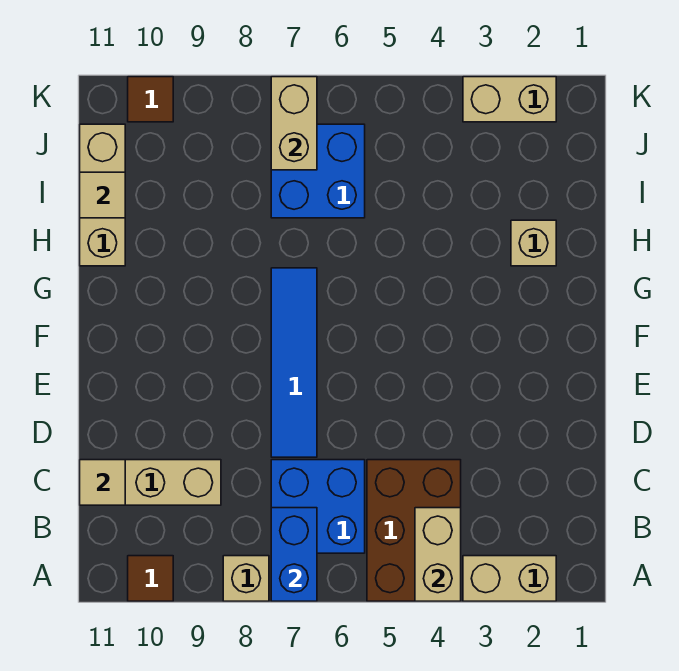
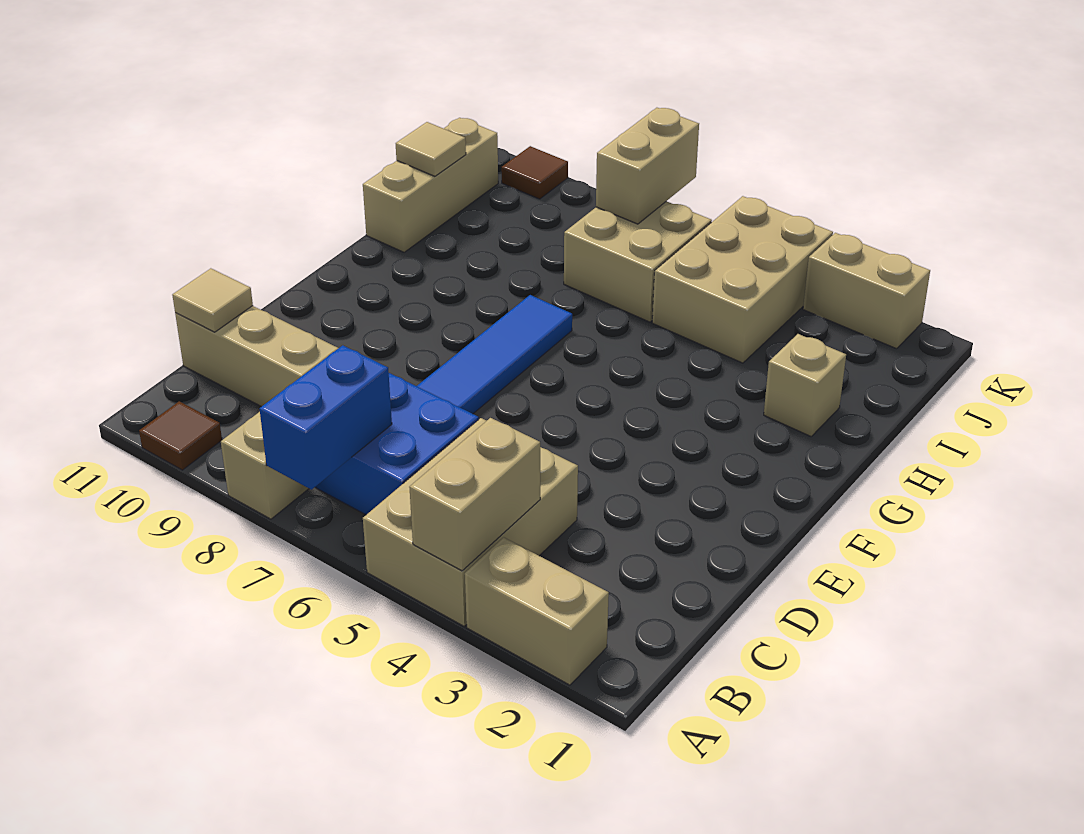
brown brick A4:C5 level 1 -> tan brick A4:C5 level 1
none -> tan brick I4:K5 level 1
blue brick I6:J7 level 1 -> tan brick I6:J7 level 1

